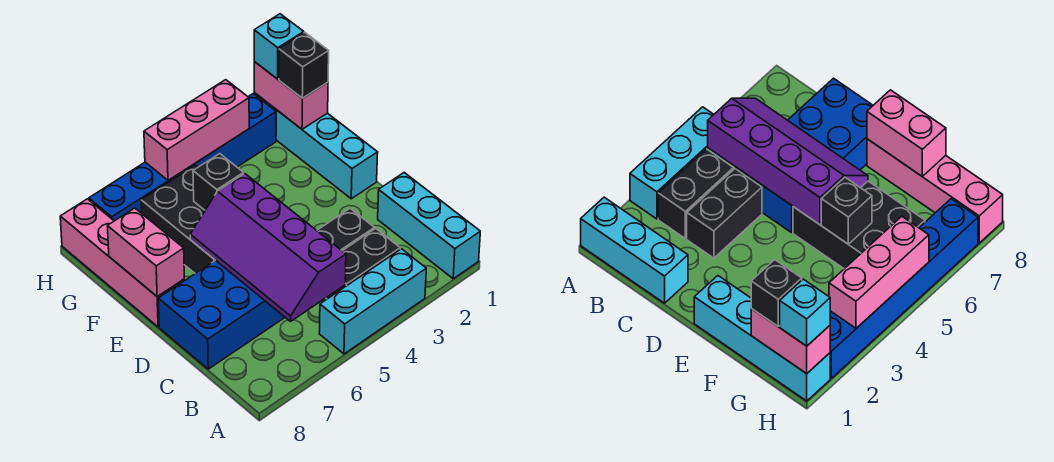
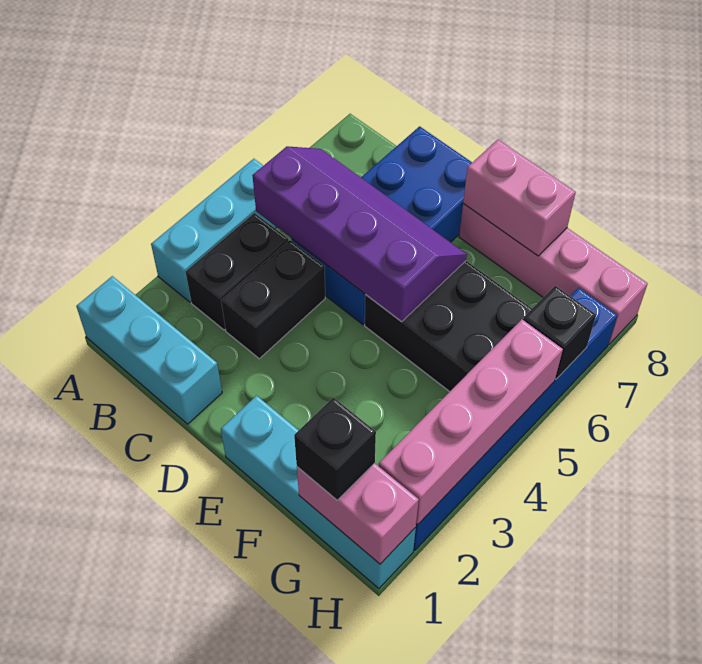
black brick F5 level 2 -> black brick H6 level 2
cyan brick H1 level 3 -> none
pink brick H3:H5 level 2 -> pink brick H2:H5 level 2

